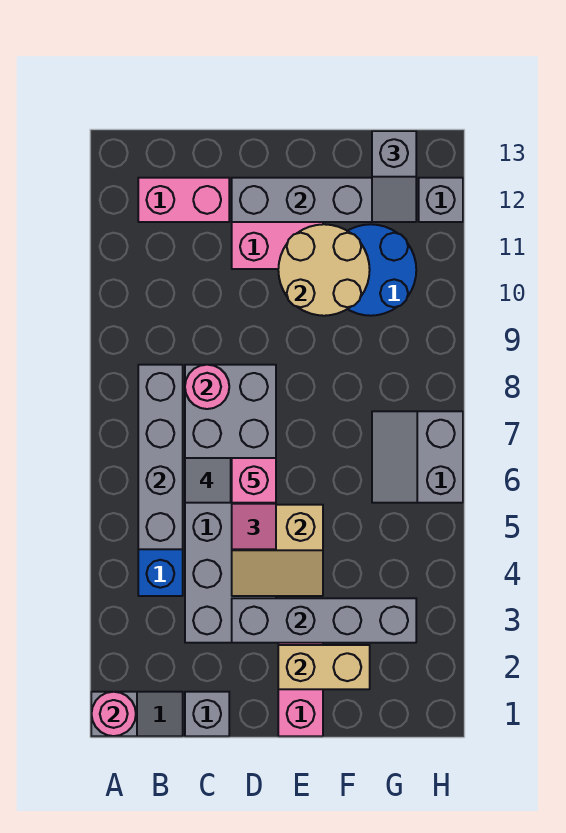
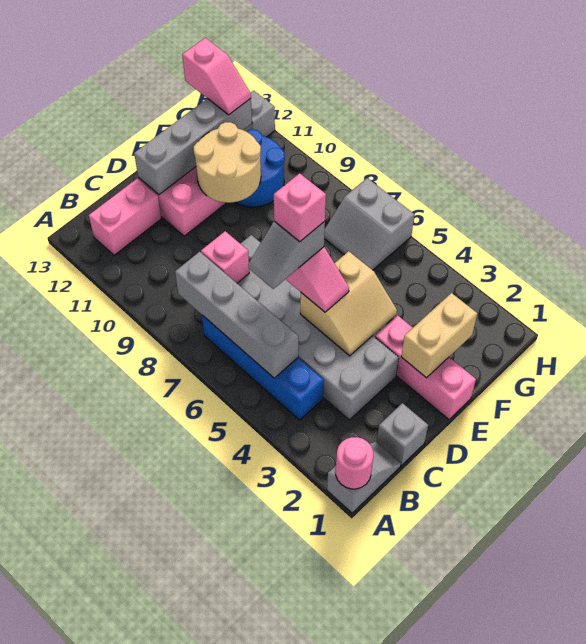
pink round brick C8 level 2 -> pink brick C8 level 2
grey brick D3:G3 level 2 -> none
grey slope G12:G13 level 3 top 13 -> pink slope G12:G13 level 3 top 13

